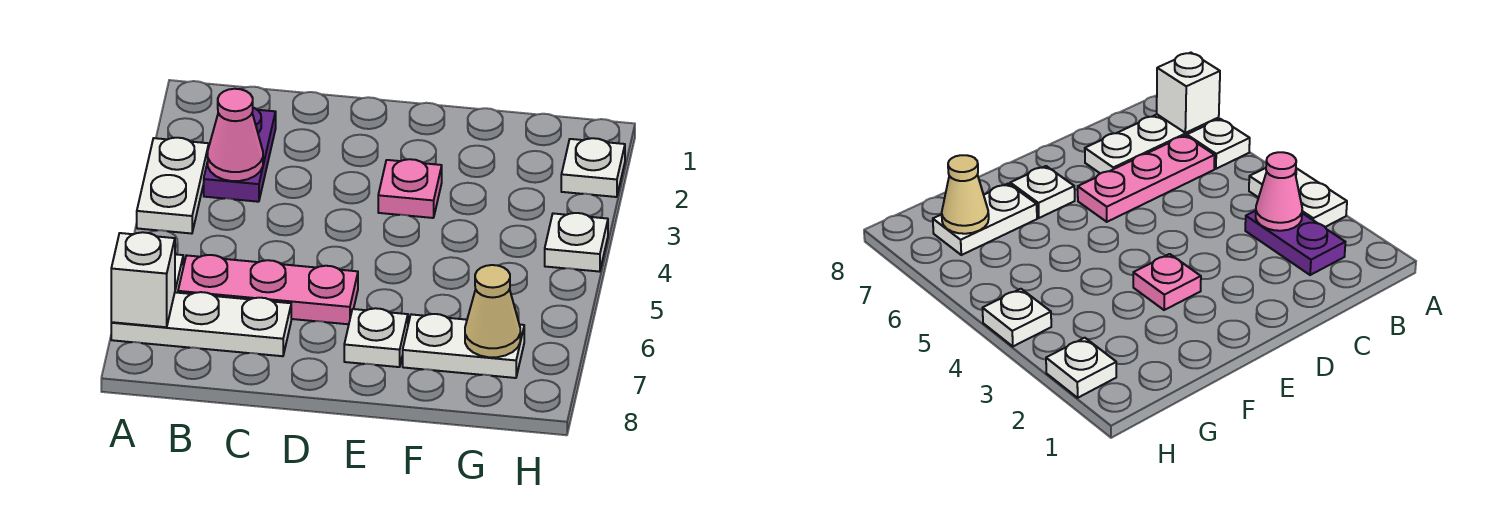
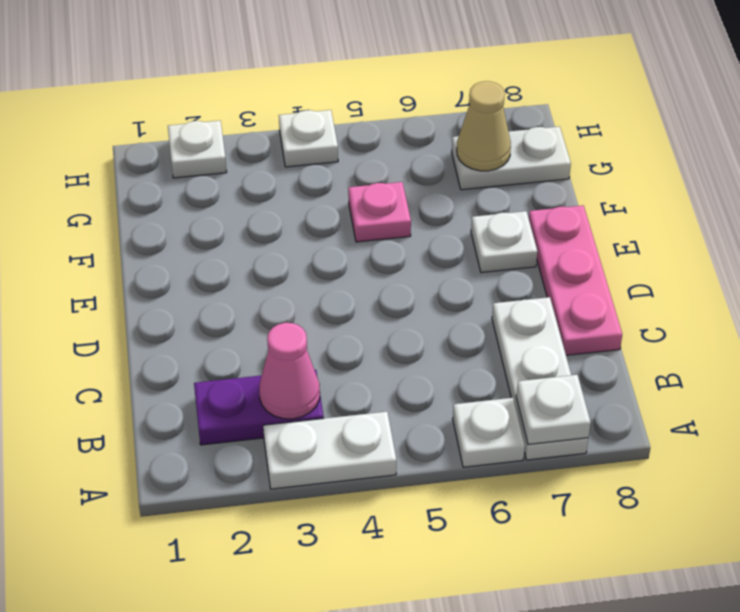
white brick A7 level 2 -> white plate A7 level 2
pink plate B6:D6 level 1 -> pink plate C8:E8 level 1
pink plate E3 level 1 -> pink plate F5 level 1
white plate F7:G7 level 1 -> white plate G7:G8 level 1

